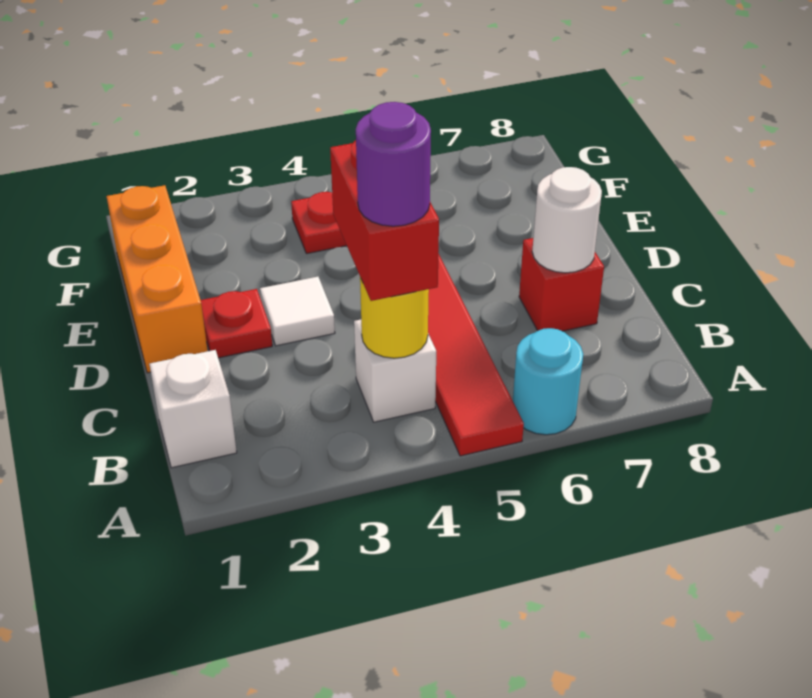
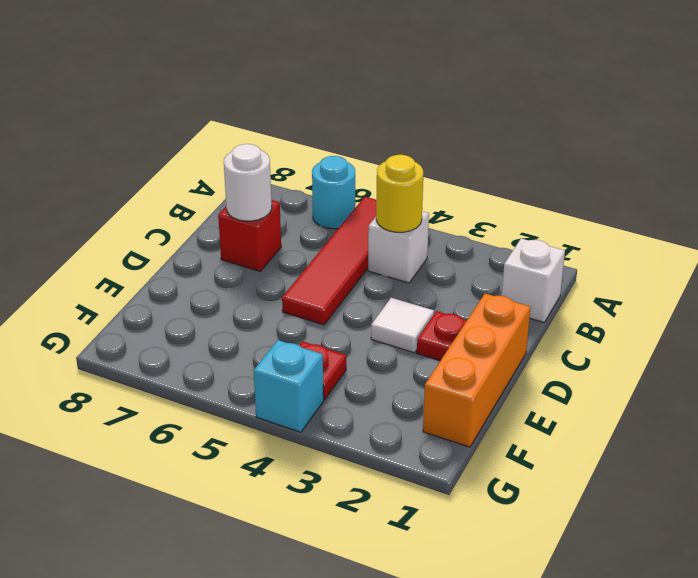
red brick B4:C4 level 3 -> none
purple round brick B4 level 4 -> none
none -> cyan brick G4 level 1

